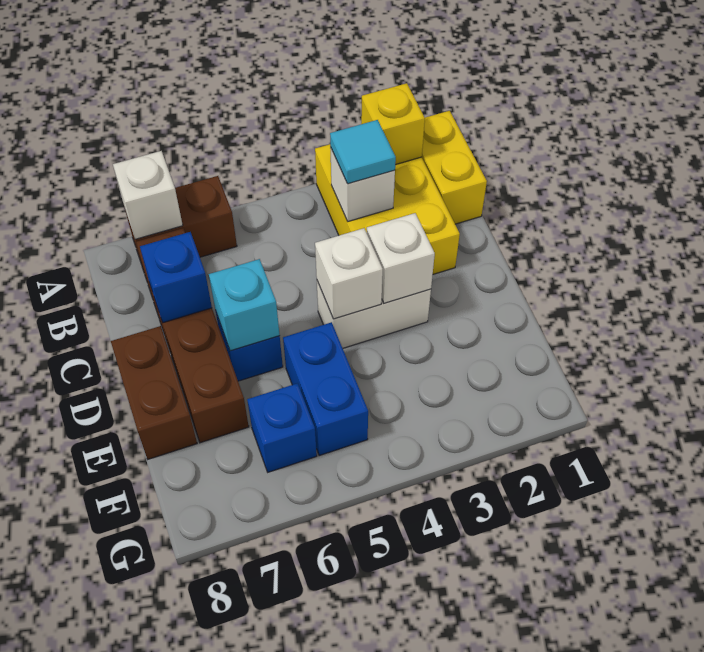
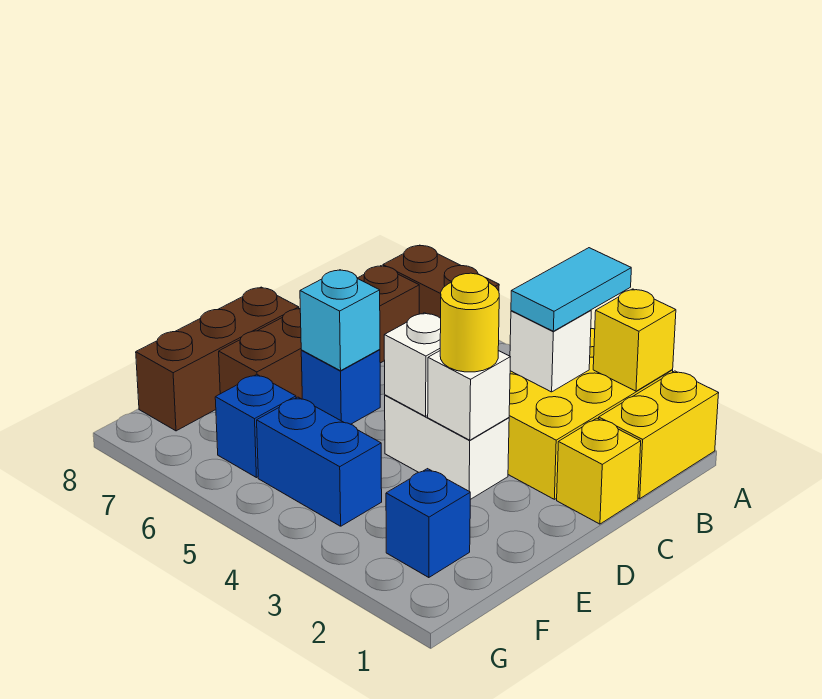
white brick A7 level 2 -> none
cyan tile B3 level 3 -> cyan tile A3:B3 level 3
none -> yellow brick C1 level 1
blue brick C7 level 2 -> blue brick F2 level 1
none -> yellow round brick D3 level 3
brown brick D8:E8 level 1 -> brown brick D8:F8 level 1
blue brick E5:F5 level 1 -> blue brick F4:F5 level 1

